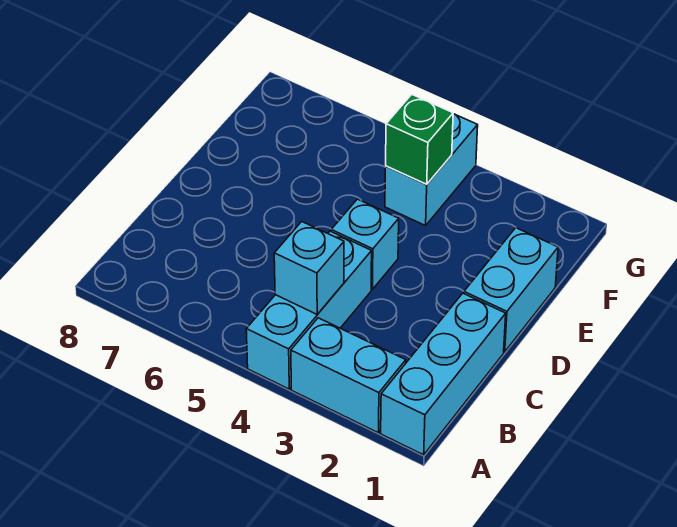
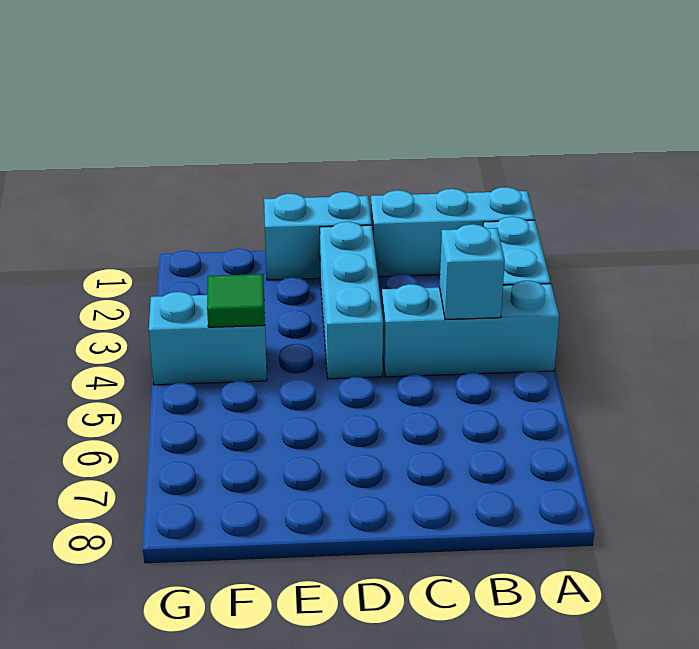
cyan brick D4 level 1 -> cyan brick D2:D4 level 1
green brick F4 level 2 -> green tile F4 level 2

